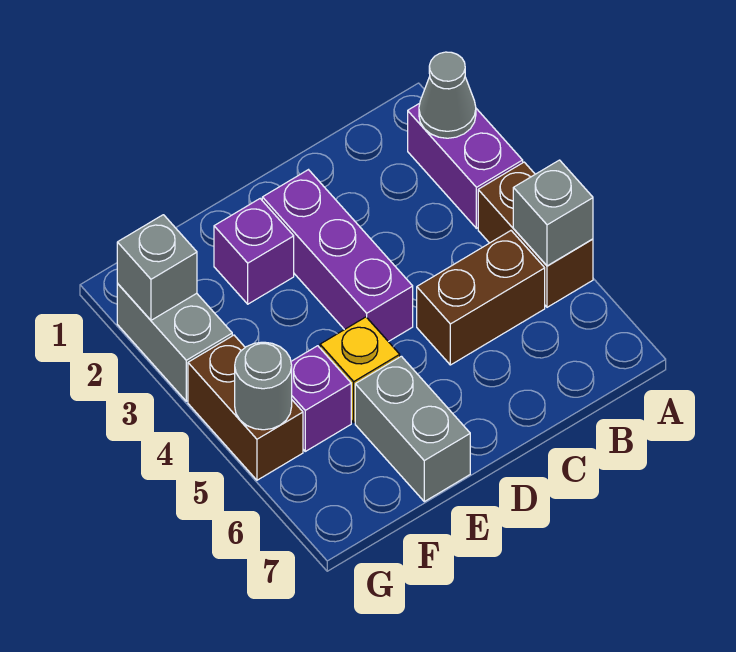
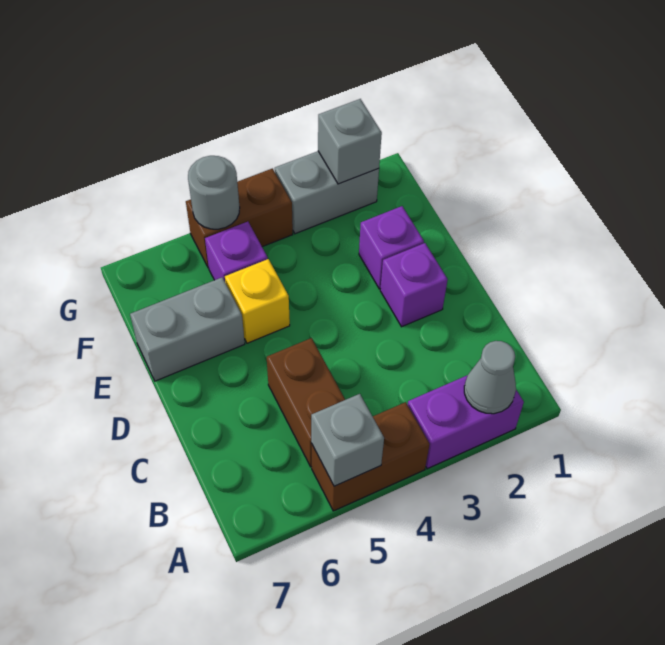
purple brick D2:D4 level 1 -> purple brick D2 level 1

